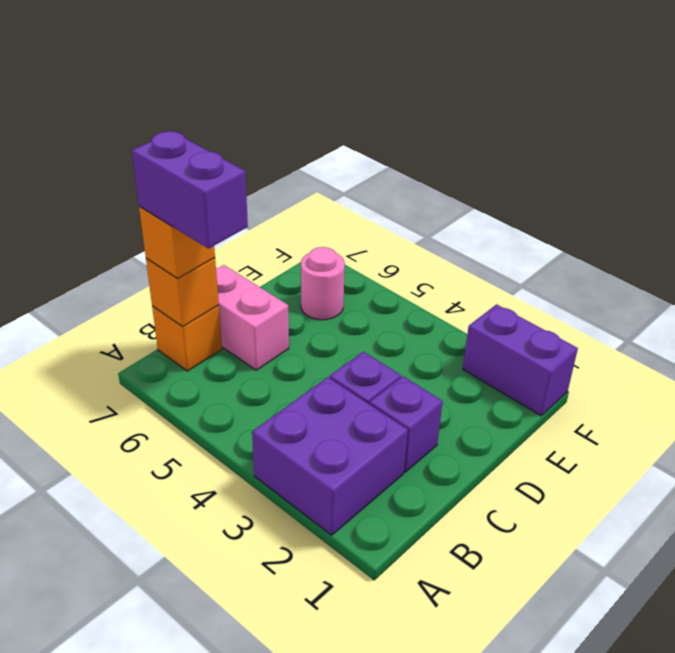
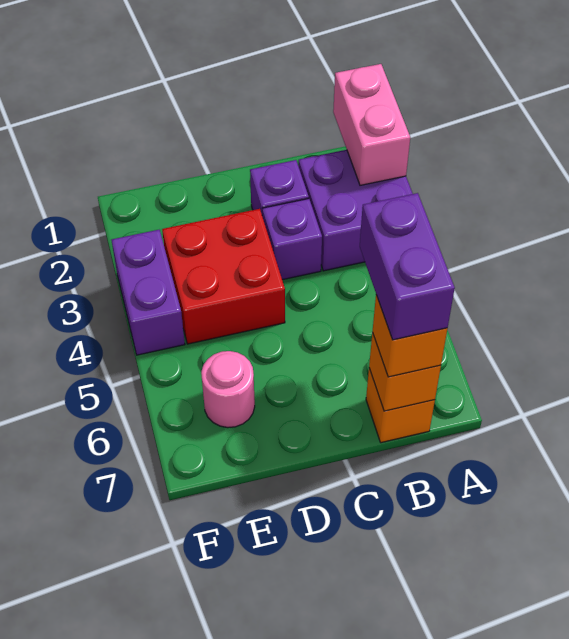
pink brick C6:C7 level 1 -> pink brick A1:A2 level 2
none -> red brick D3:E4 level 1
purple brick F1:F2 level 1 -> purple brick F3:F4 level 1

